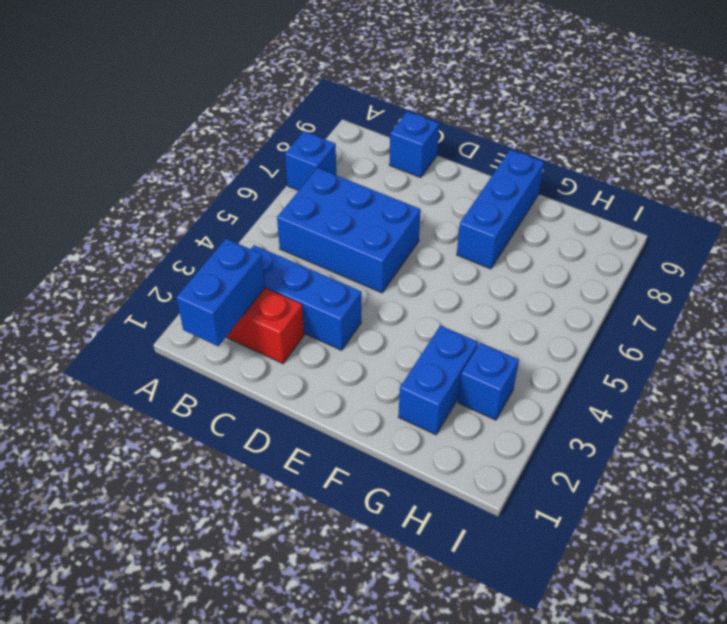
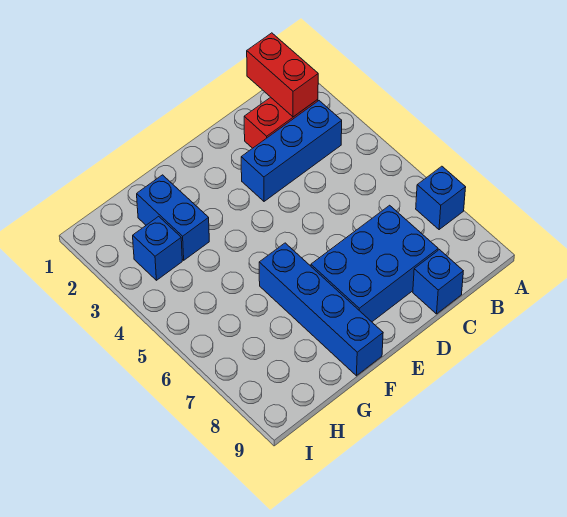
blue brick B1:B2 level 2 -> red brick B1:B2 level 2
blue brick B5:D6 level 1 -> blue brick C7:E8 level 1
blue brick F7:F9 level 1 -> blue brick F6:F9 level 1

